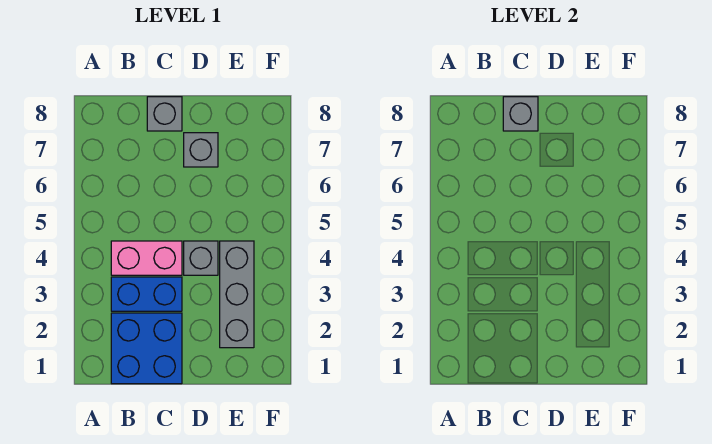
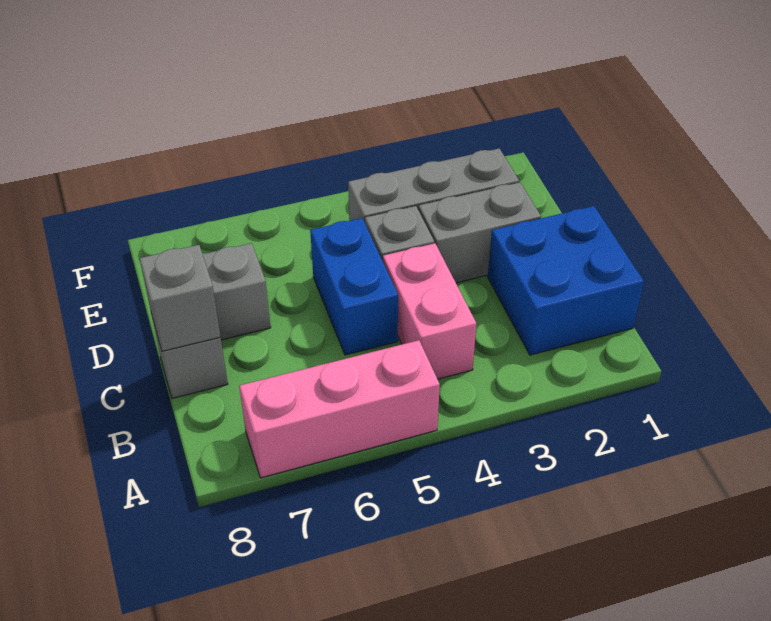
none -> pink brick A5:A7 level 1
blue brick B3:C3 level 1 -> blue brick C5:D5 level 1
none -> grey brick D2:D3 level 1

